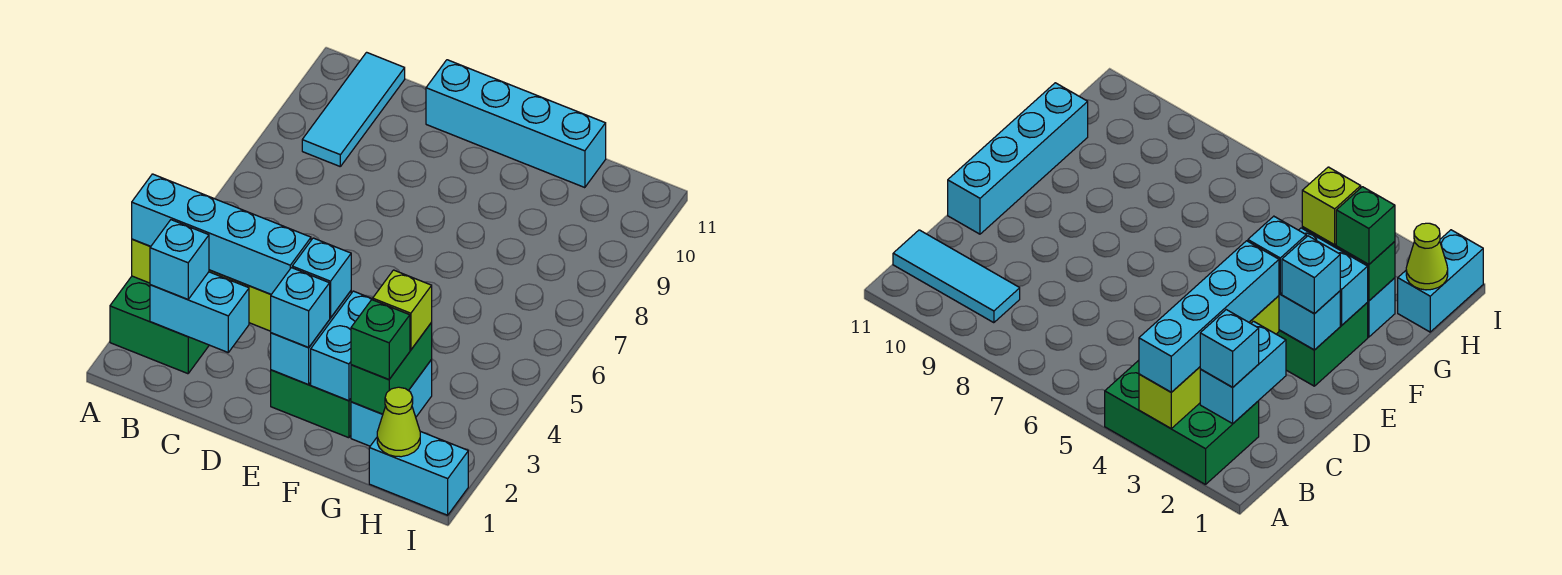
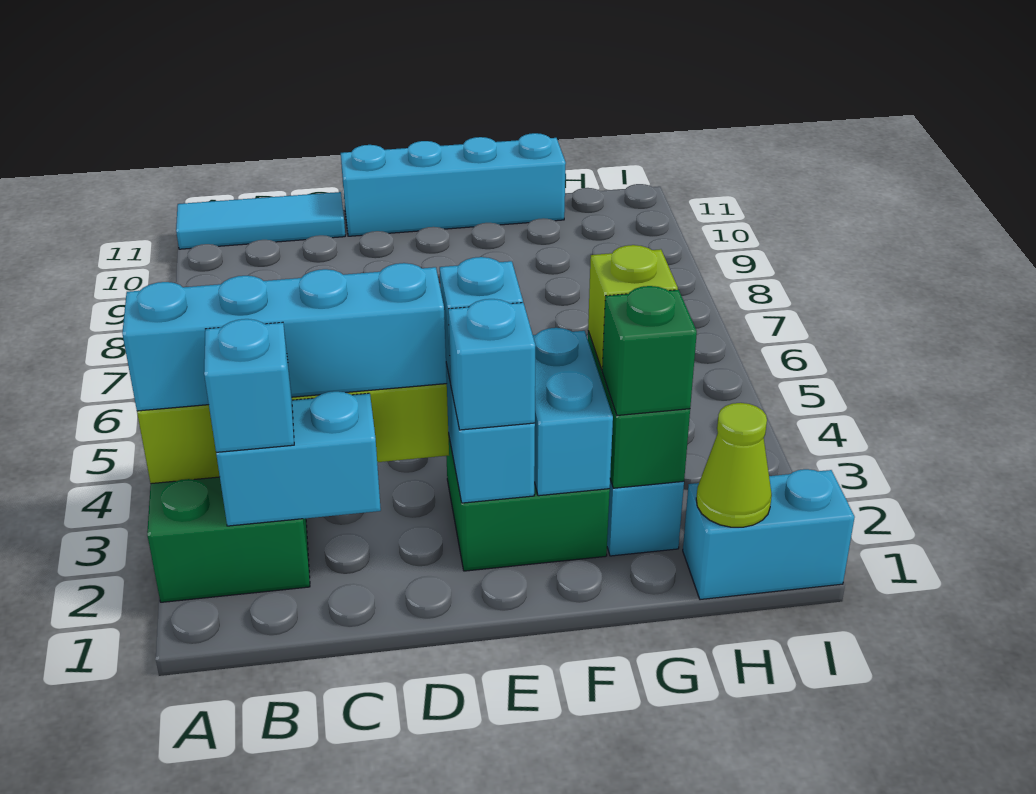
cyan tile B9:B11 level 1 -> cyan tile A11:C11 level 1

